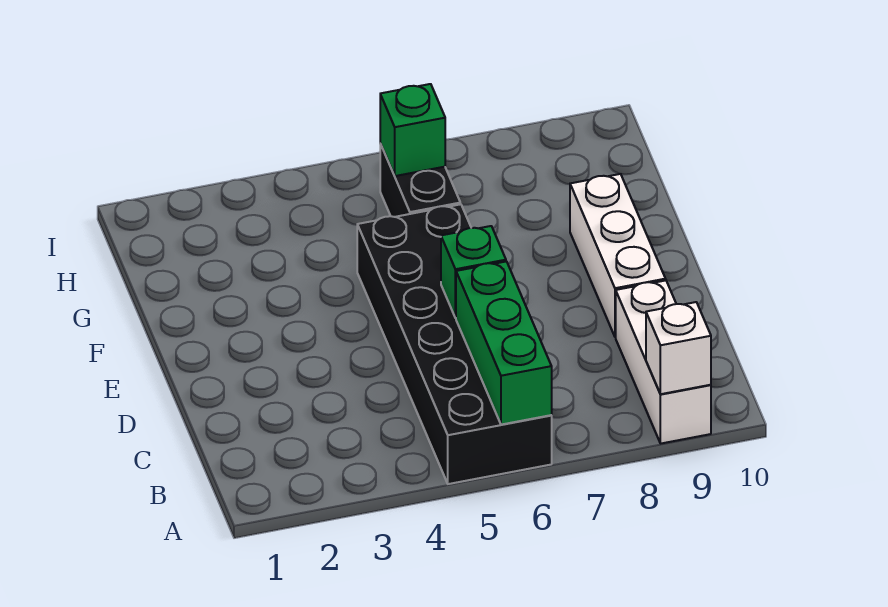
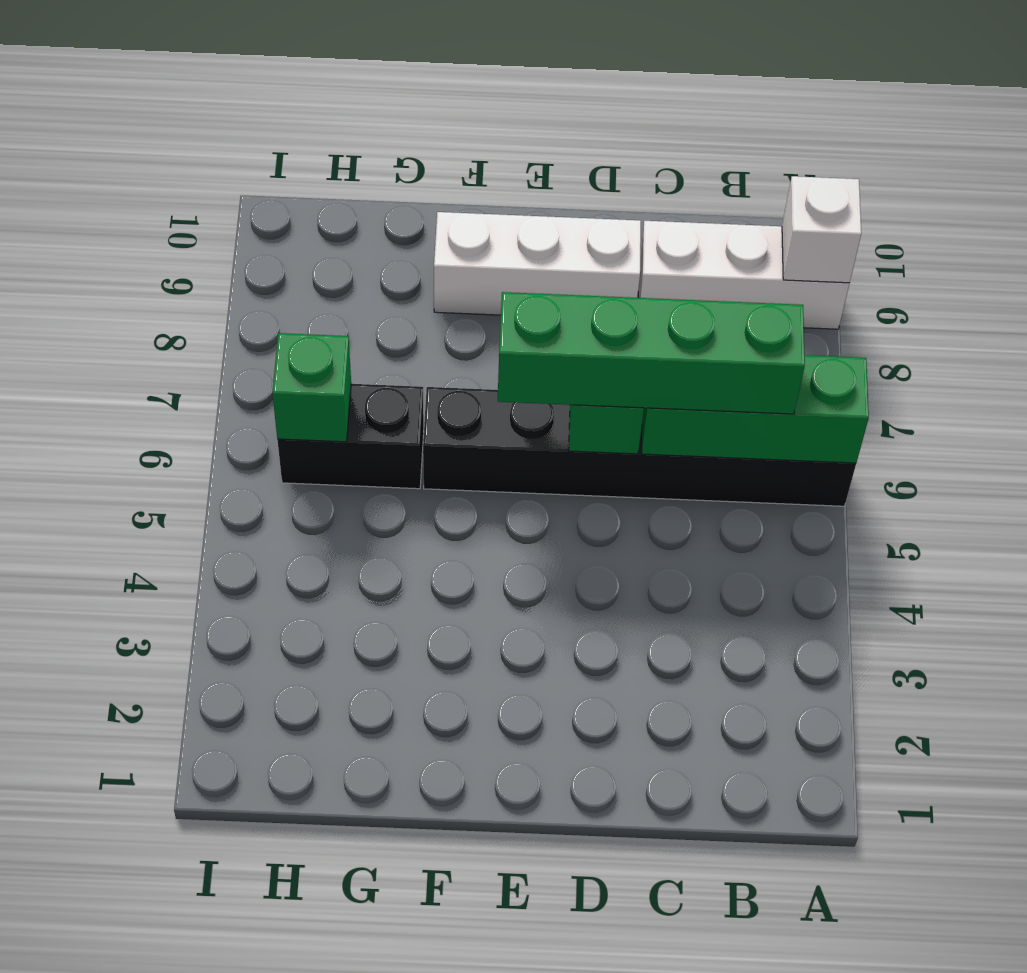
black brick A5:F6 level 1 -> black brick A6:F6 level 1
none -> green brick B6:E6 level 3

